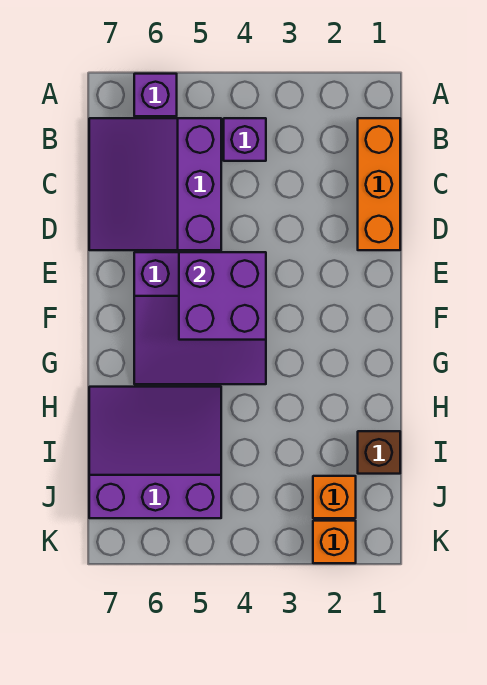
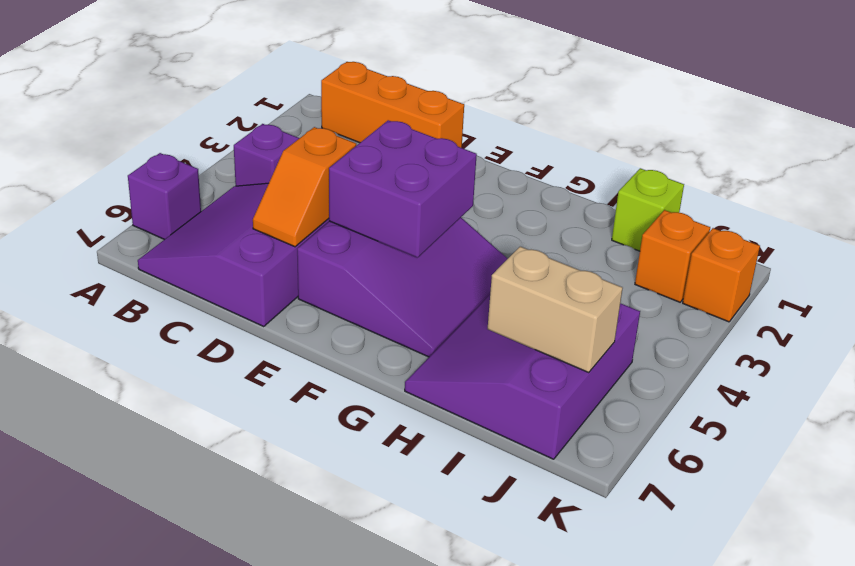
purple slope B5:D7 level 1 top 5 -> purple slope B5:D7 level 1 top D
none -> orange slope D5:D6 level 2 top 5
brown brick I1 level 1 -> lime brick I1 level 1
none -> tan brick I6:J6 level 2

